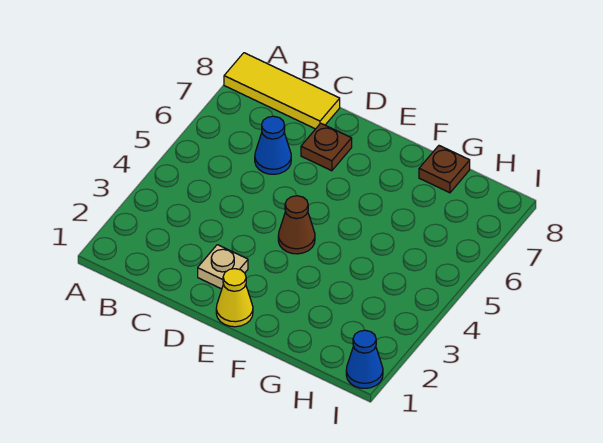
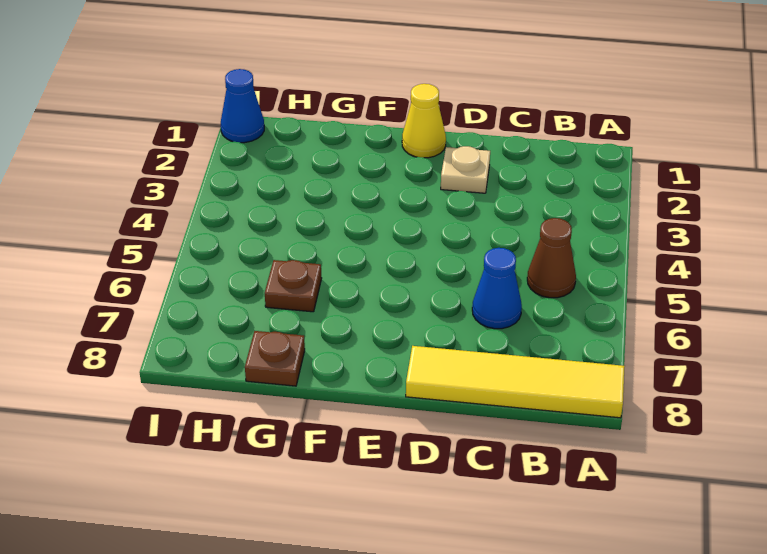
yellow tile A8:C8 level 1 -> yellow tile A8:D8 level 1
brown plate D7 level 1 -> brown plate G6 level 1
brown cone E4 level 1 -> brown cone B5 level 1

